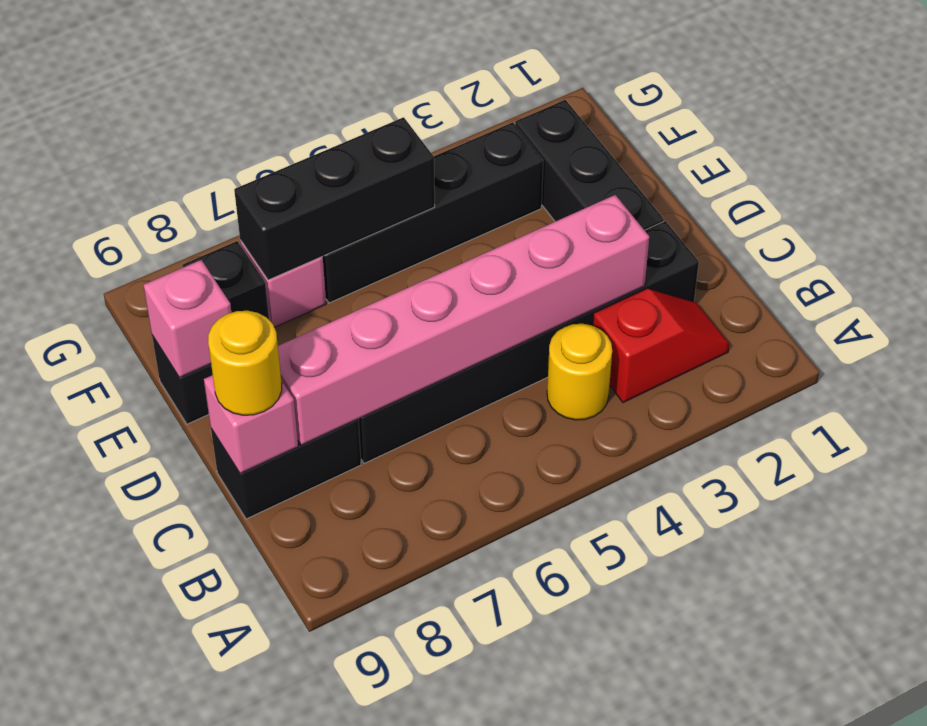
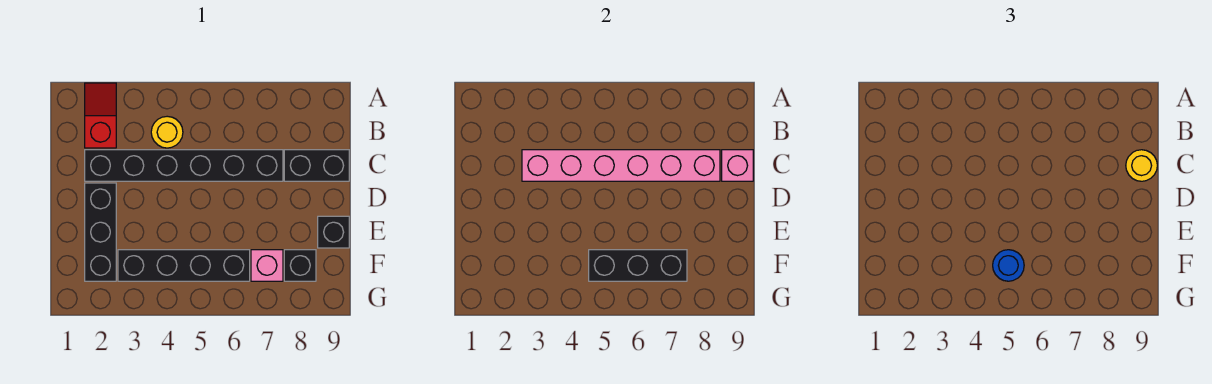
red slope B2:B3 level 1 top 3 -> red slope A2:B2 level 1 top B
pink brick E9 level 2 -> none
none -> blue round brick F5 level 3

